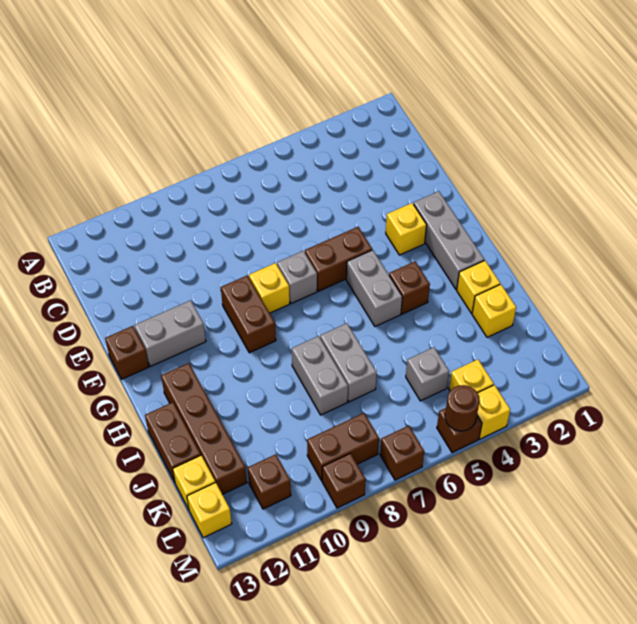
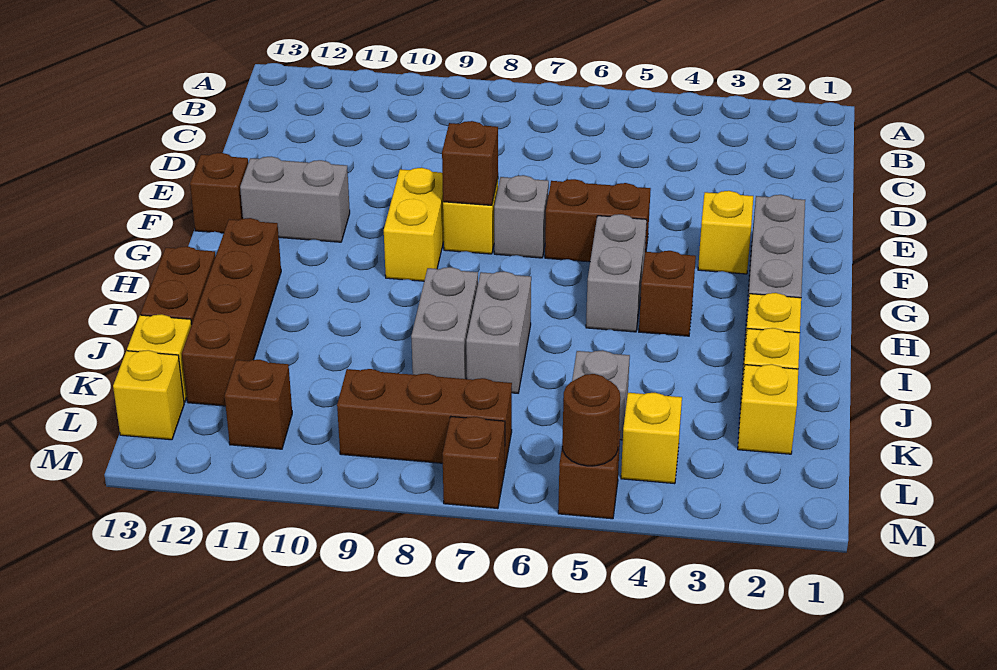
brown brick F9:G9 level 1 -> yellow brick F9:G9 level 1
brown brick L8:L9 level 1 -> brown brick L7:L9 level 1
yellow brick M4 level 1 -> yellow brick K2 level 1
brown brick M9 level 1 -> brown brick F8 level 2

